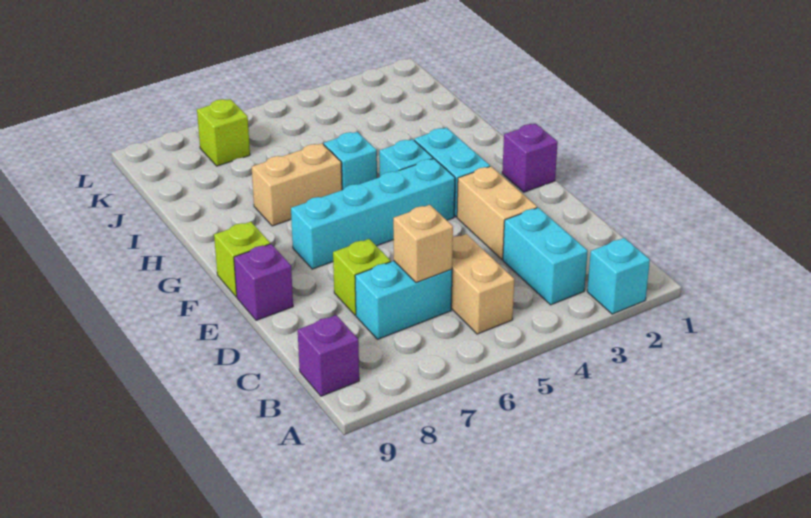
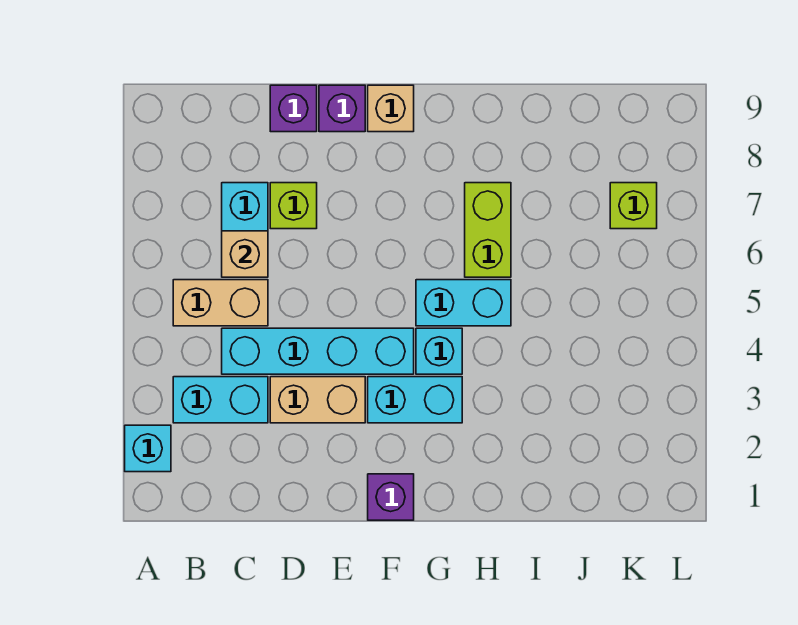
purple brick B9 level 1 -> purple brick D9 level 1
cyan brick F4:F7 level 1 -> cyan brick C4:F4 level 1
lime brick F9 level 1 -> tan brick F9 level 1
cyan brick H5 level 1 -> cyan brick G5:H5 level 1
tan brick H6:H7 level 1 -> lime brick H6:H7 level 1

